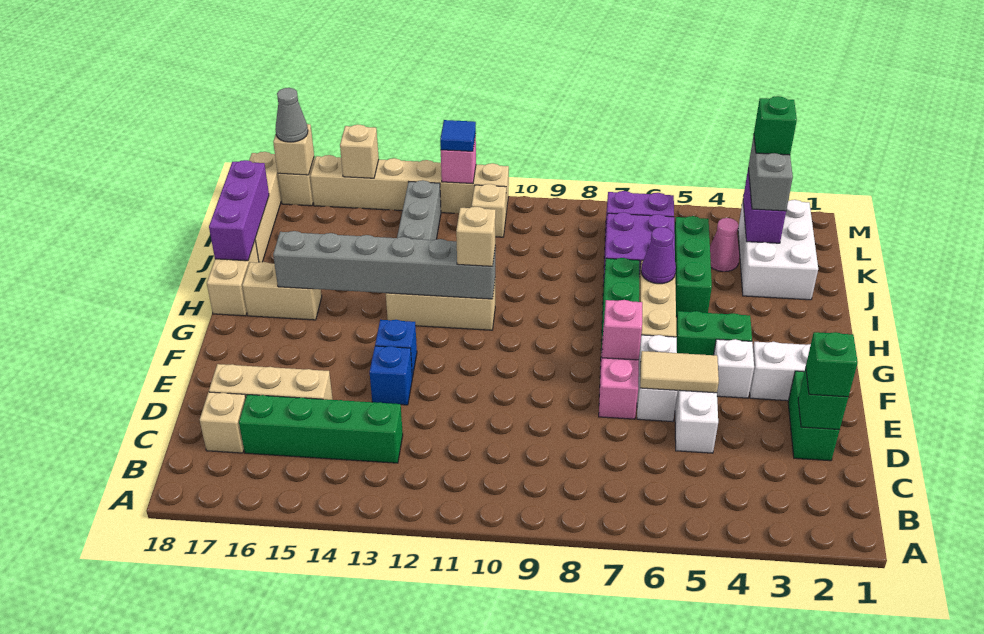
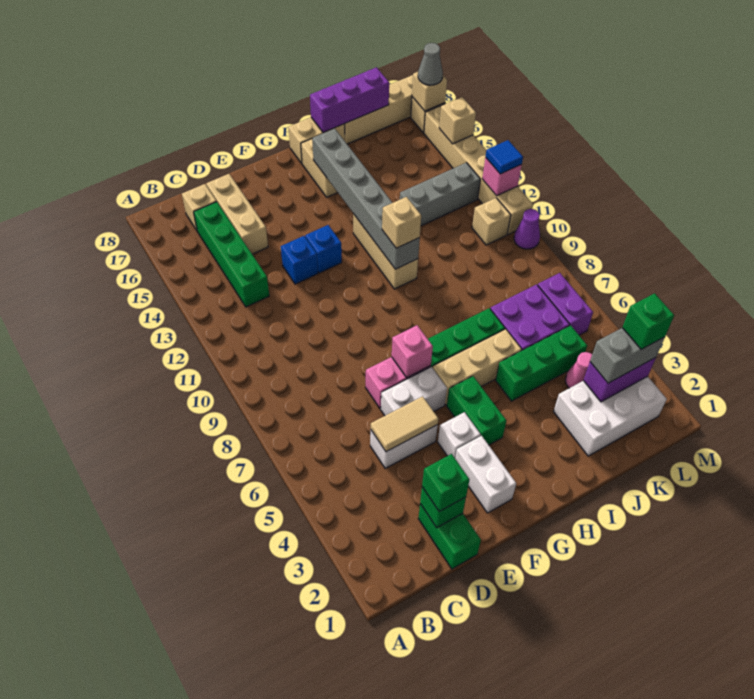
green brick D2:E2 level 1 -> green brick D1:D2 level 1
tan tile E5:E6 level 2 -> tan tile D5:E5 level 2
purple cone I6 level 2 -> purple cone M10 level 1

